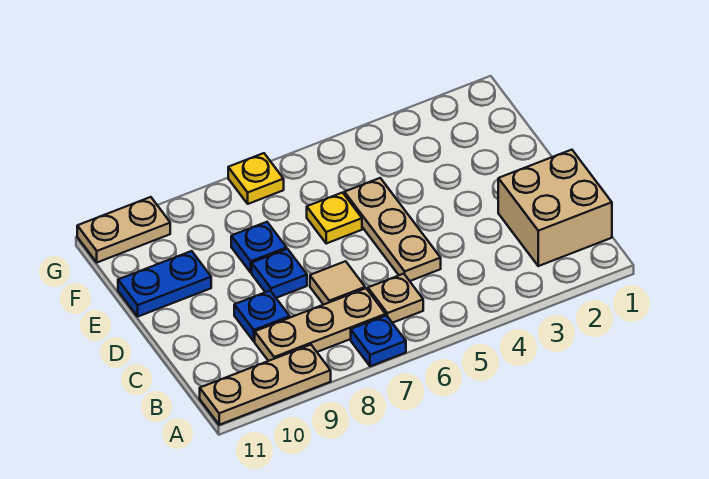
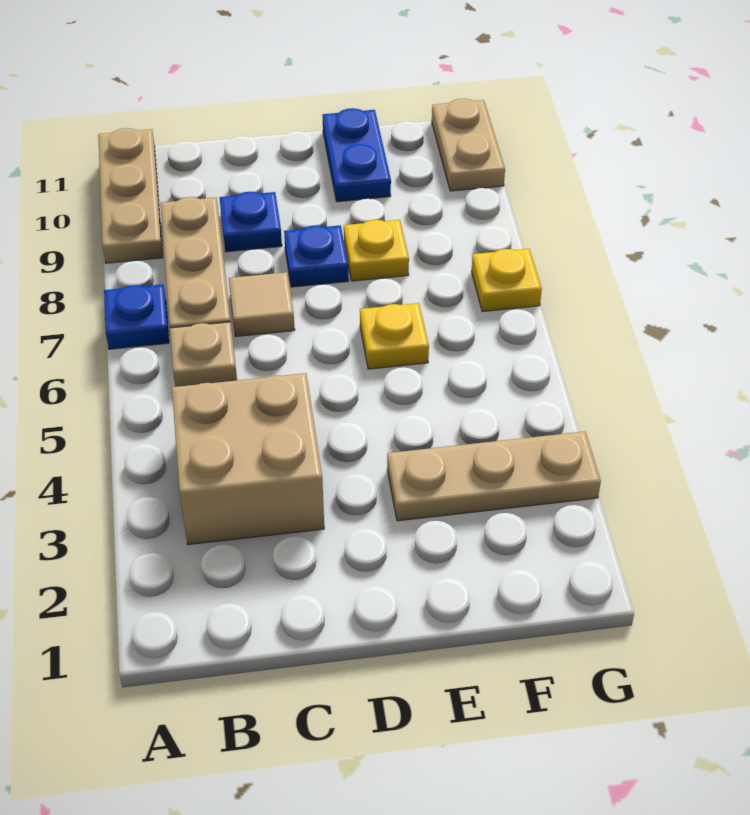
tan brick B1:C2 level 1 -> tan brick B3:C4 level 1
tan plate C5:E5 level 1 -> tan plate E3:G3 level 1
blue plate E8 level 1 -> yellow plate E8 level 1

